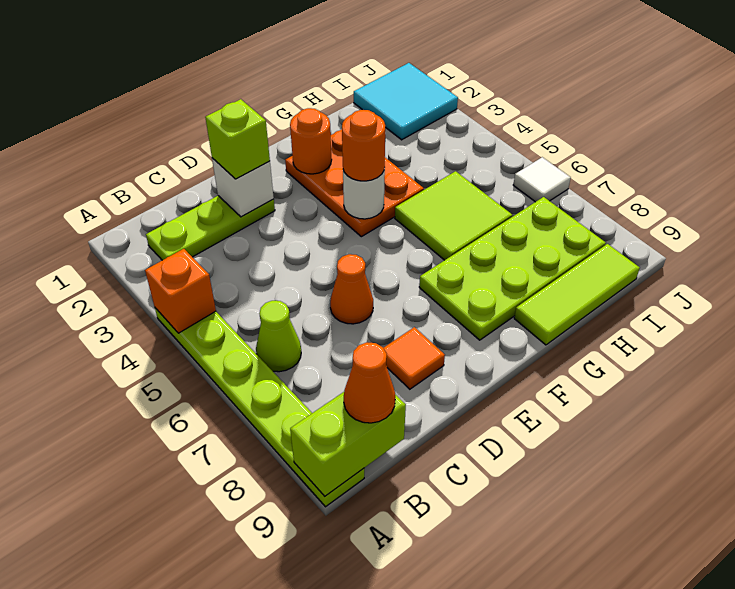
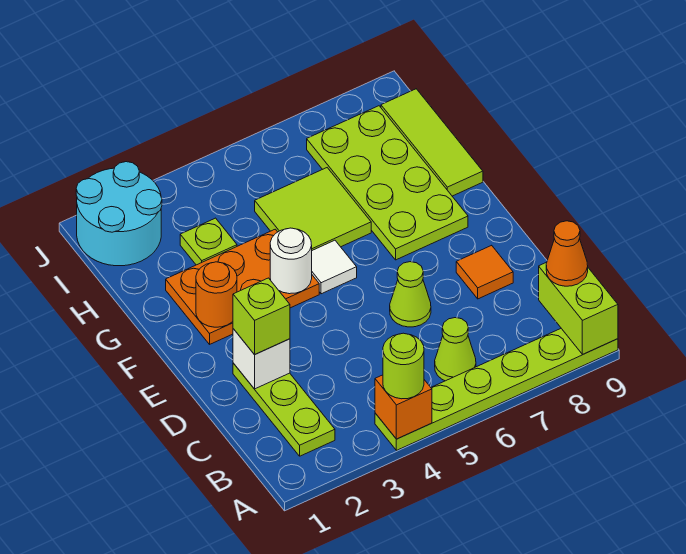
none -> lime round brick A4 level 3
orange cone D6 level 1 -> lime cone D6 level 1
orange round brick F4 level 3 -> none
none -> lime plate H3 level 1
cyan tile I1:J2 level 1 -> cyan round brick I1:J2 level 1
white tile J6 level 1 -> white tile F5 level 1

